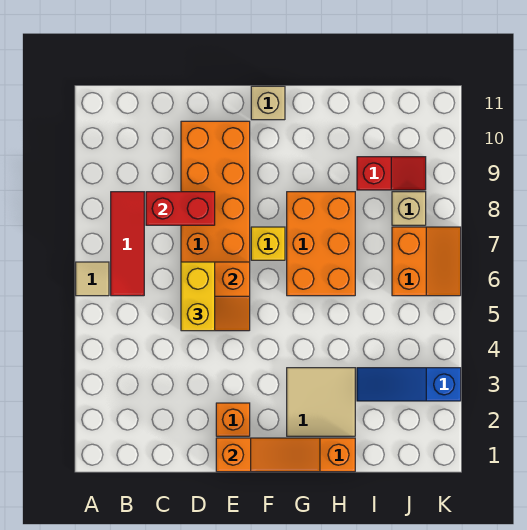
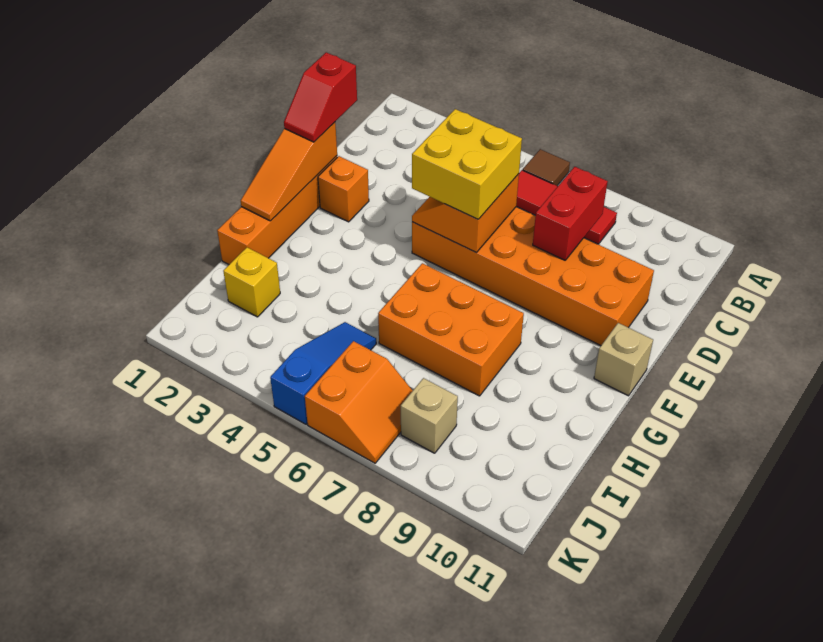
tan tile A6 level 1 -> brown tile A6 level 1
yellow brick D5:D6 level 3 -> yellow brick D5:E6 level 3
yellow brick F7 level 1 -> yellow brick I2 level 1
tan tile G2:H3 level 1 -> none
blue slope I3:K3 level 1 top K -> blue slope I5:K5 level 1 top K
red slope I9:J9 level 1 top I -> red slope D1:E1 level 3 top D
orange slope J6:K7 level 1 top J -> orange slope J6:K7 level 1 top 6

